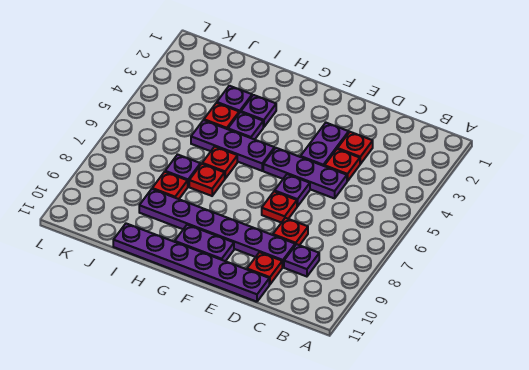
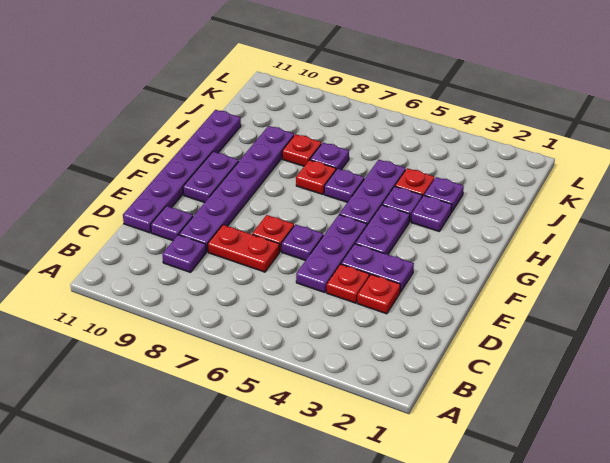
red plate D8 level 1 -> red plate D7:D8 level 1
red plate D10 level 1 -> purple plate D10 level 1
none -> purple plate F4:G4 level 1
red plate H6 level 1 -> purple plate H6 level 1

